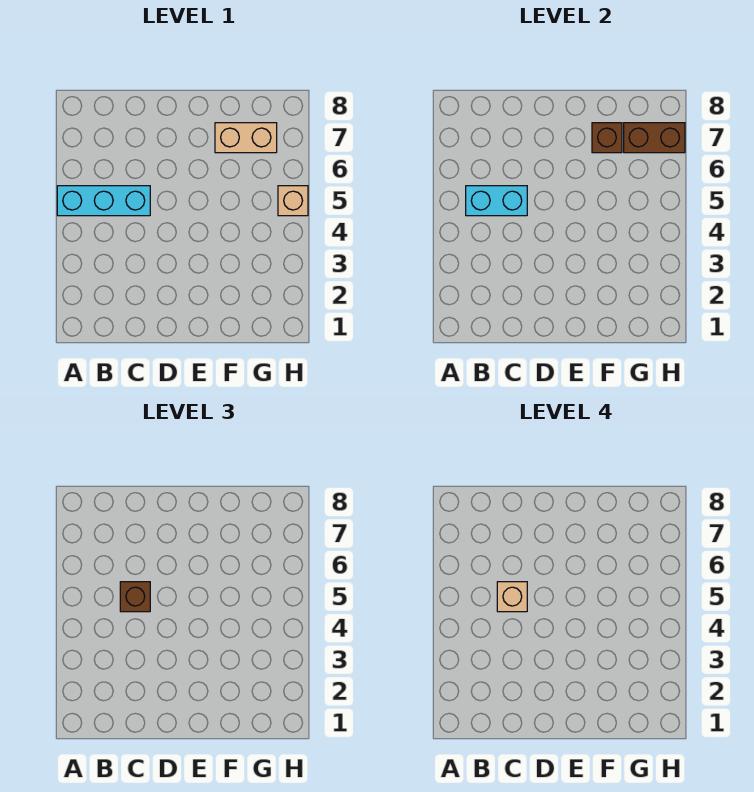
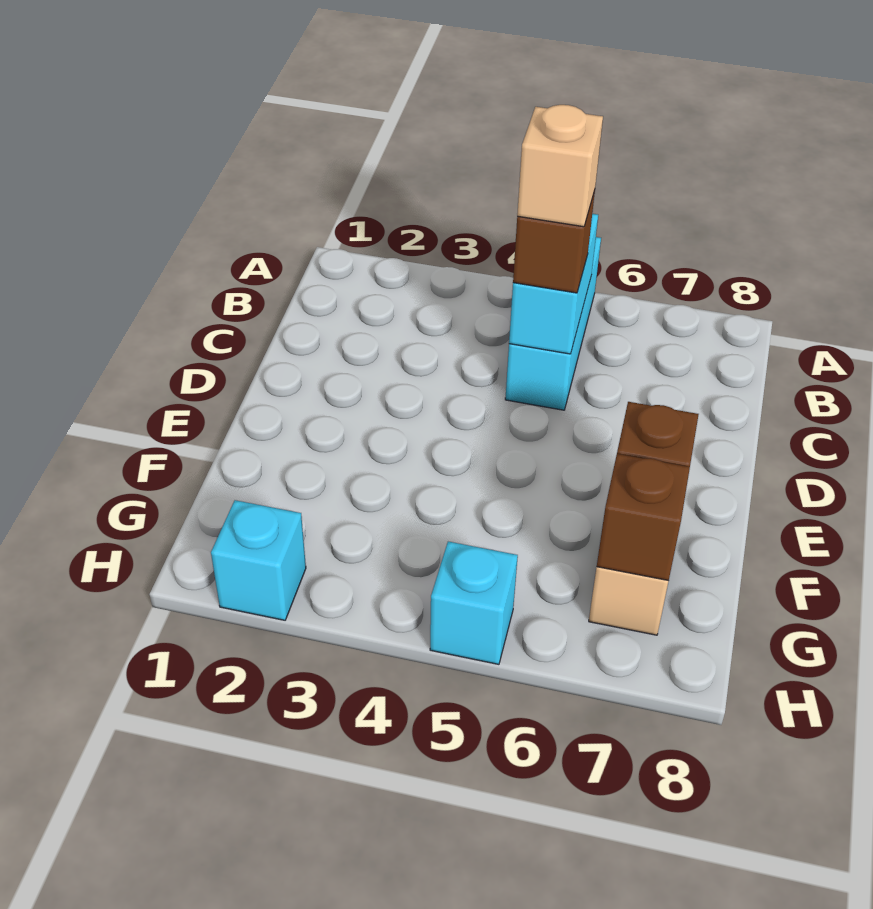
brown brick G7:H7 level 2 -> brown brick G7 level 2
none -> cyan brick H2 level 1
tan brick H5 level 1 -> cyan brick H5 level 1

